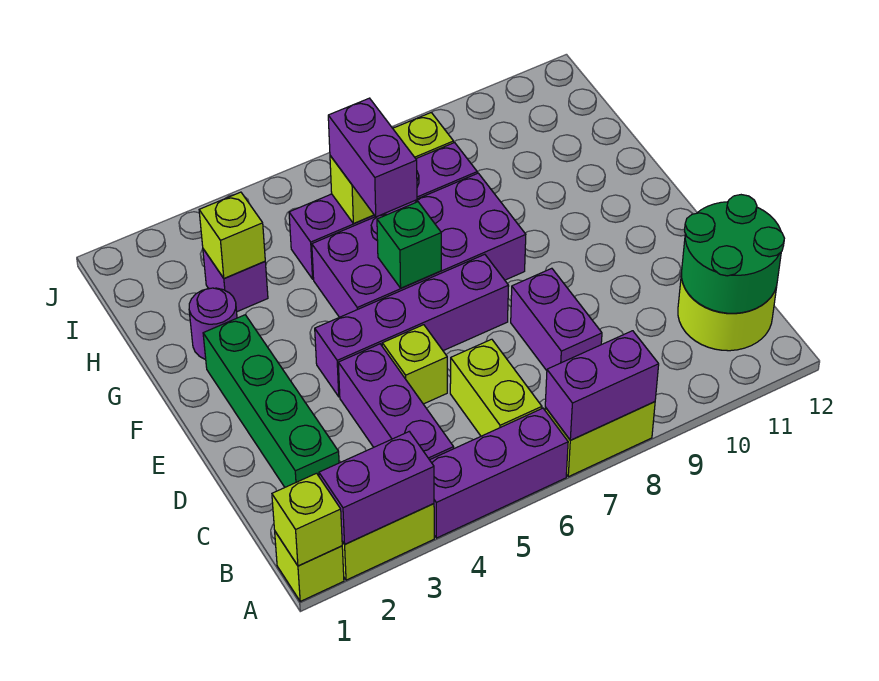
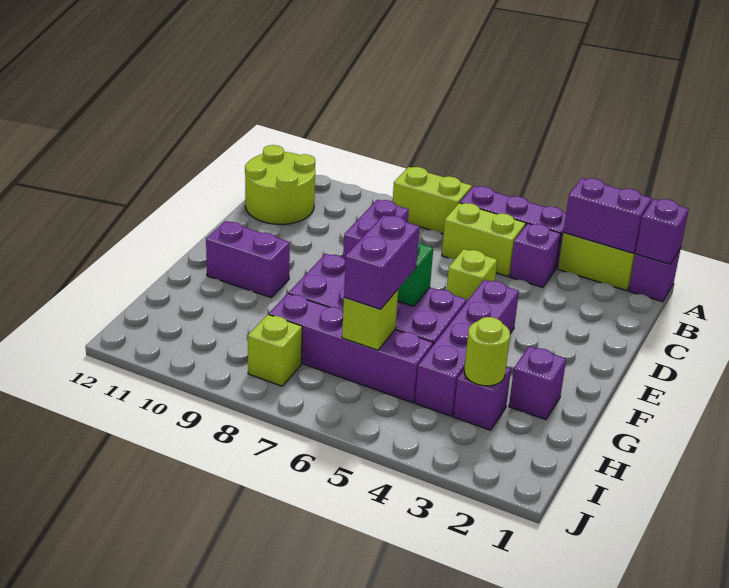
lime brick A1 level 1 -> purple brick A1 level 1
lime brick A1 level 2 -> purple brick A1 level 2
purple brick A7:A8 level 2 -> purple brick F10:F11 level 1
purple brick B4:D4 level 1 -> purple brick B4 level 1
lime brick B6:C6 level 1 -> lime brick B5:B6 level 1
green round brick B11:C12 level 2 -> none
green brick C2:F2 level 1 -> none
purple brick E4:E7 level 1 -> purple brick E4:H4 level 1
purple round brick G2 level 1 -> purple brick G2 level 1
lime brick H3 level 2 -> lime round brick H3 level 2

